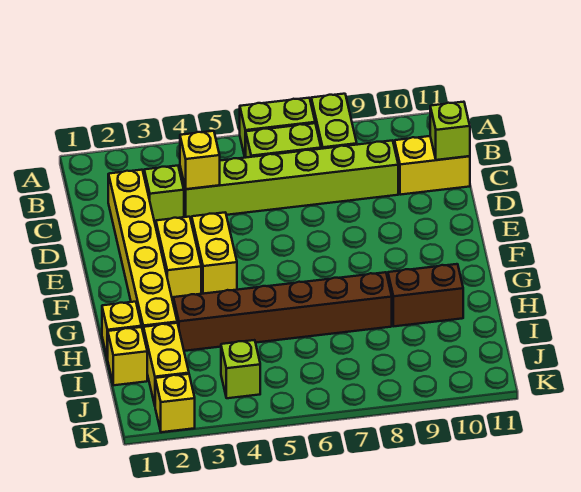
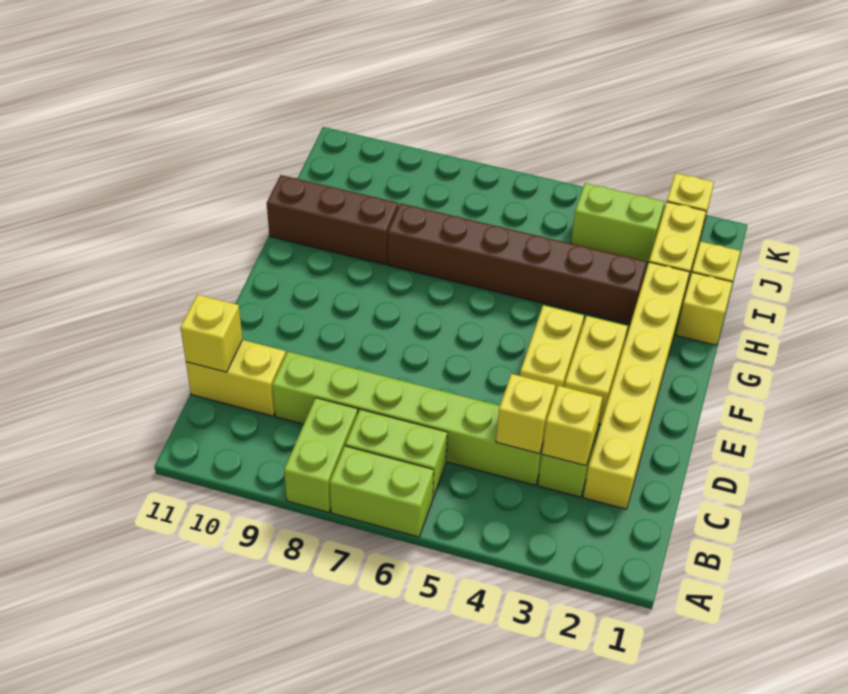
none -> yellow brick C3 level 2
lime brick C11 level 2 -> yellow brick C11 level 2
brown brick H9:H10 level 1 -> brown brick H9:H11 level 1
lime brick J4 level 1 -> lime brick J3:J4 level 1

